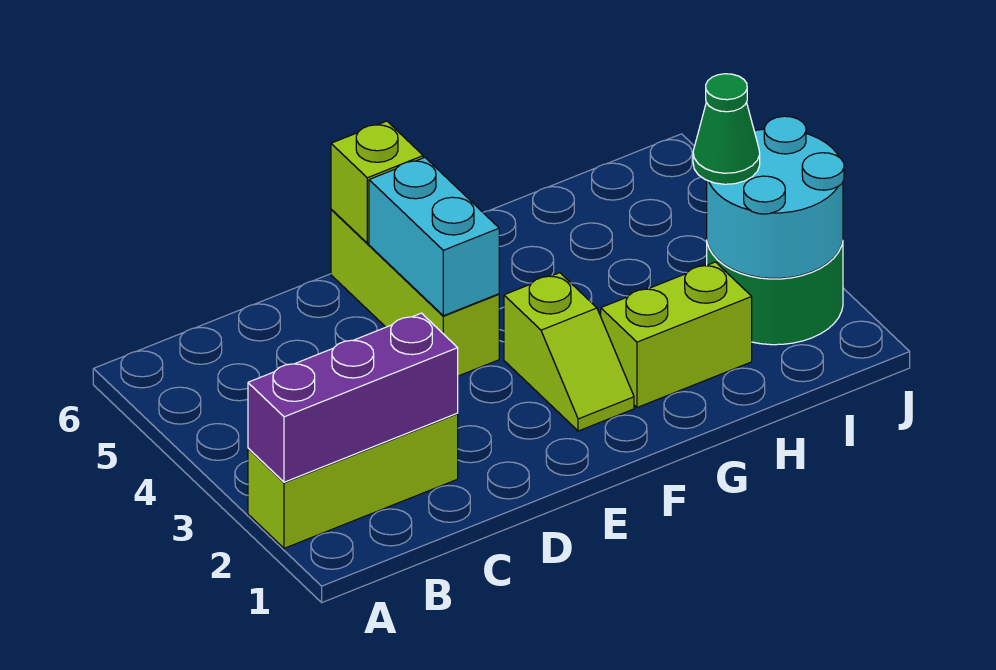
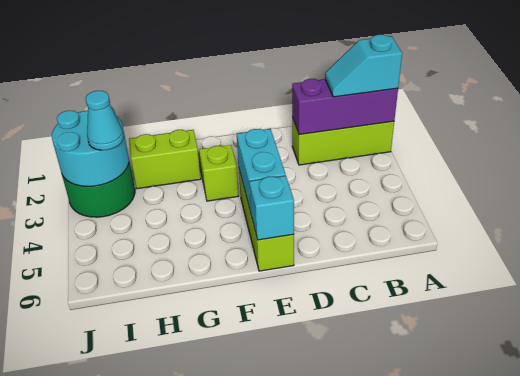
none -> cyan slope A2:B2 level 3 top A
lime brick E6 level 2 -> cyan brick E6 level 2
green cone I3 level 3 -> cyan cone I3 level 3

